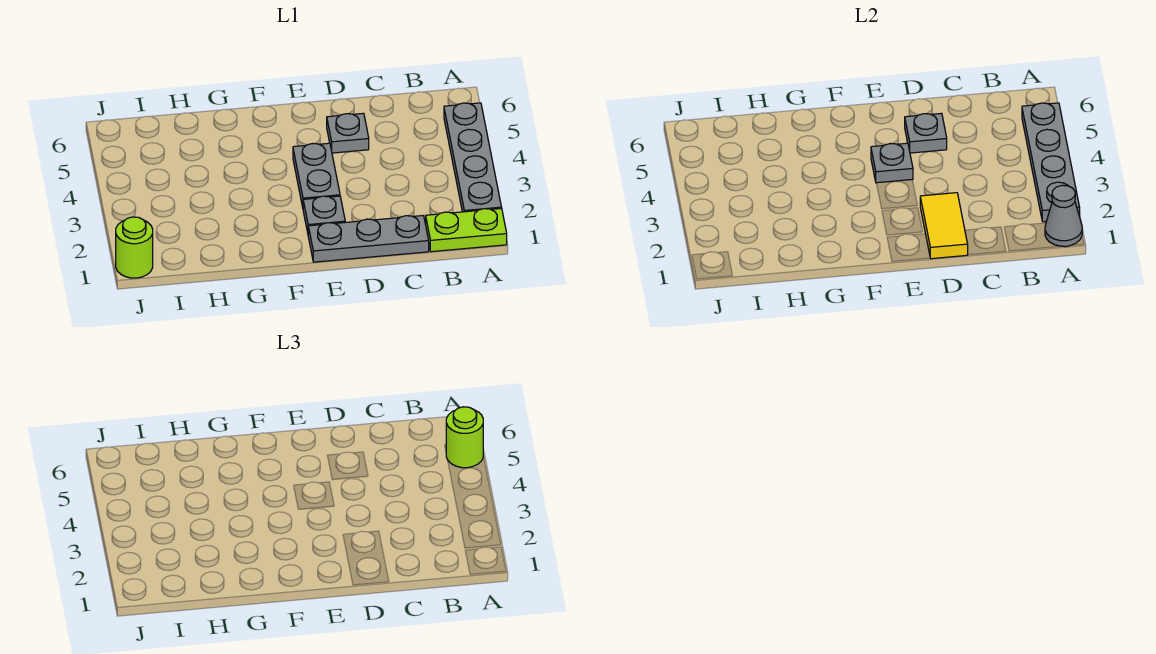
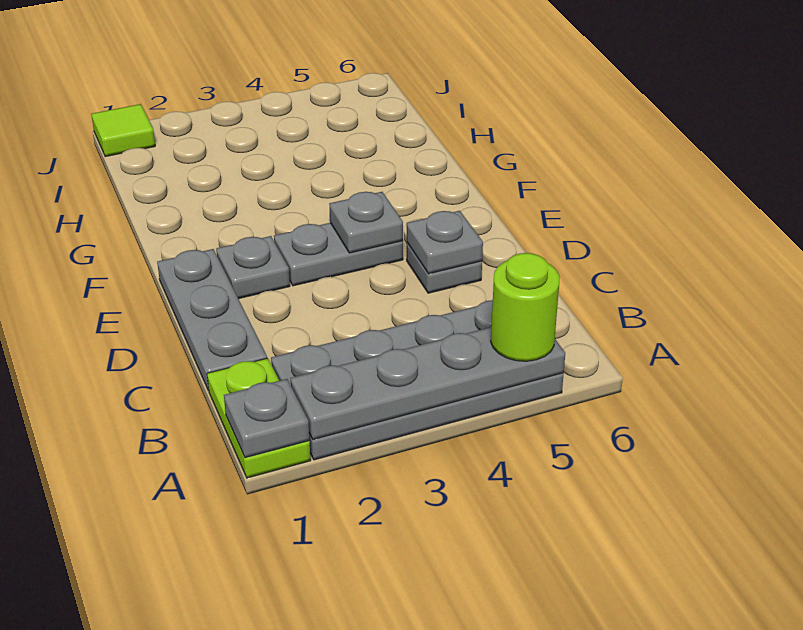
grey cone A1 level 2 -> grey plate A1 level 2
grey plate A2:A5 level 1 -> grey plate A2:B5 level 1
yellow tile D1:D2 level 2 -> none
lime round brick J1 level 1 -> lime tile J1 level 1

